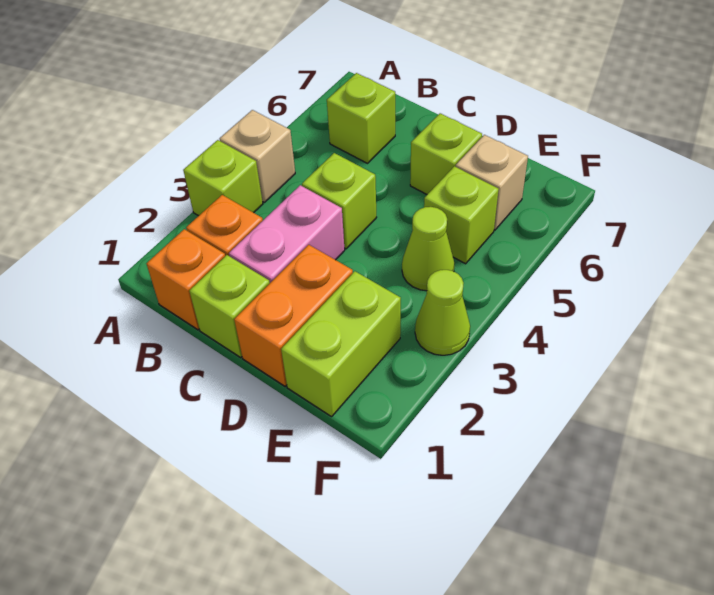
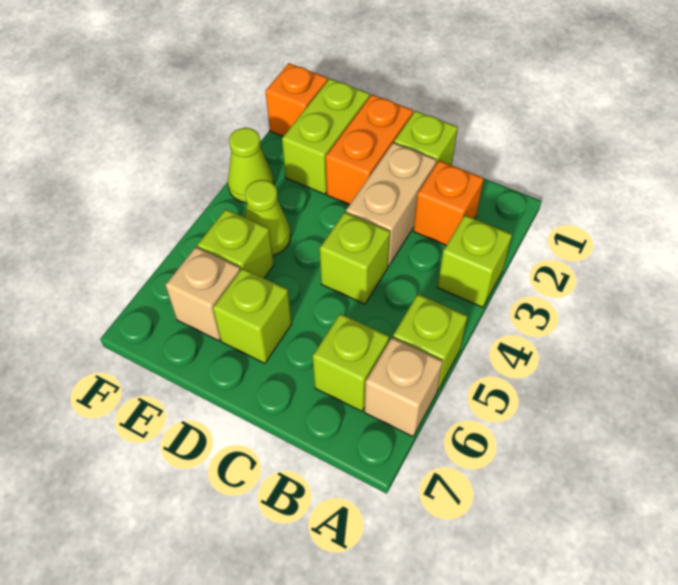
tan brick A4 level 1 -> tan brick A6 level 1
none -> lime brick A5 level 1
orange brick B1 level 1 -> orange brick F1 level 1
pink brick C2:C3 level 1 -> tan brick C2:C3 level 1

